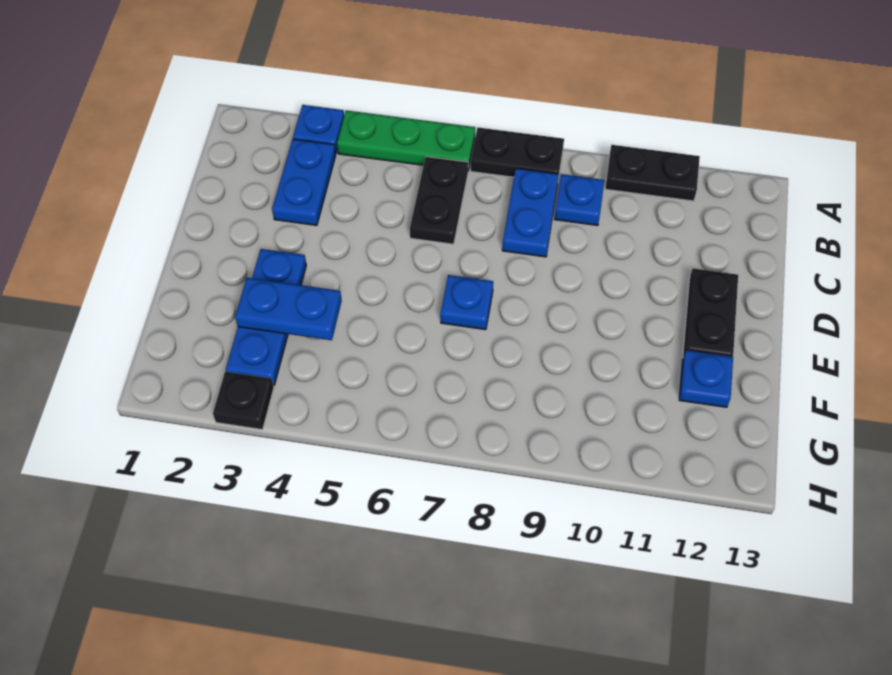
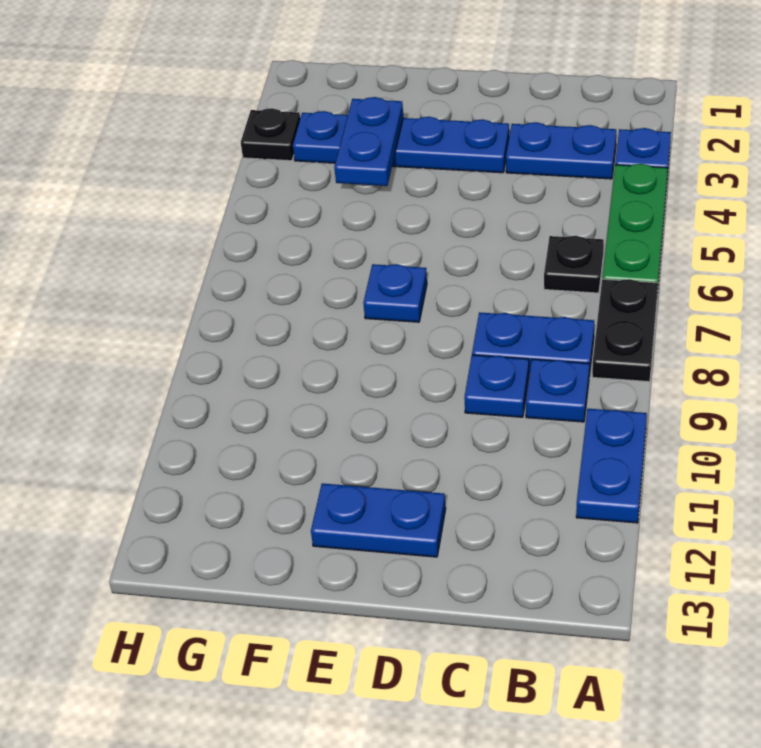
black plate A10:A11 level 1 -> blue plate A10:A11 level 1
black plate B6:C6 level 1 -> black plate B6 level 1
black plate D12:E12 level 1 -> blue plate D12:E12 level 1
blue plate E3:G3 level 1 -> blue plate D3:G3 level 1
blue plate F12 level 1 -> blue plate C9 level 1

